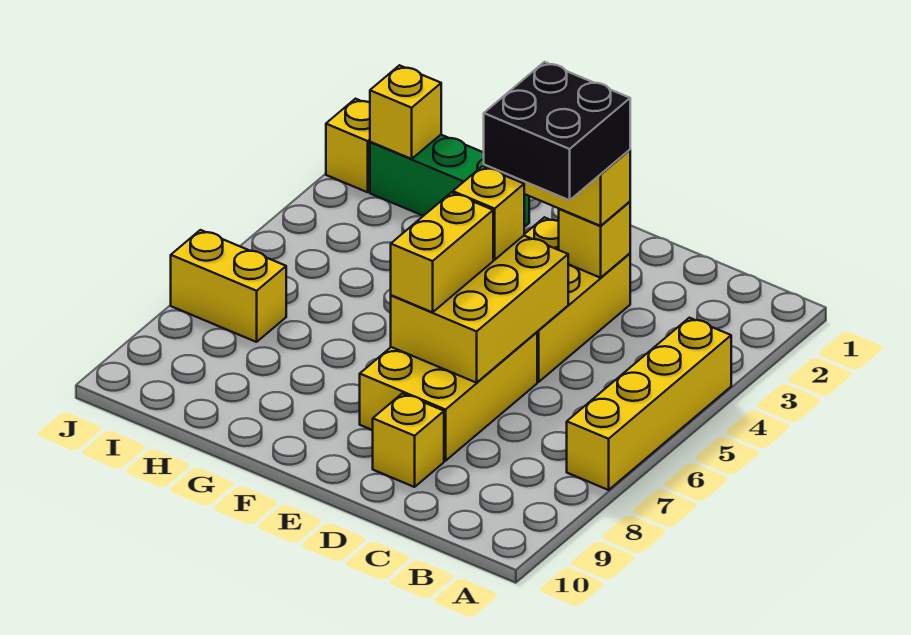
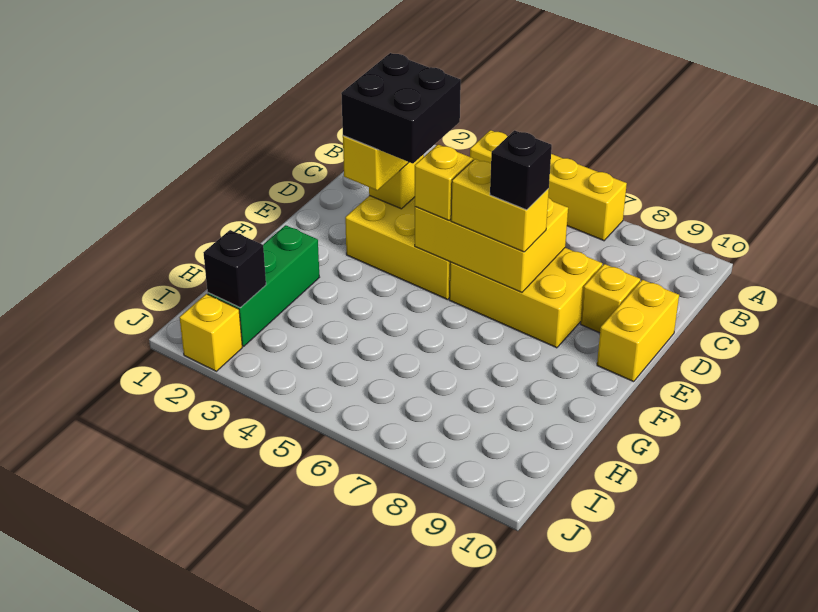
none -> black brick E7 level 4
yellow brick I2 level 2 -> black brick I2 level 2
yellow brick I7:J7 level 1 -> yellow brick D10:E10 level 1

